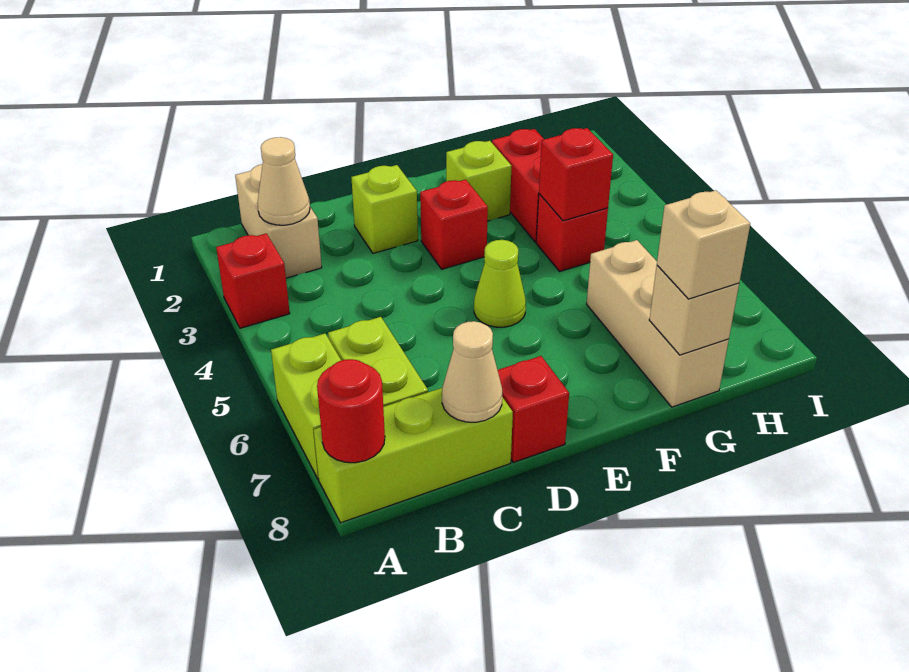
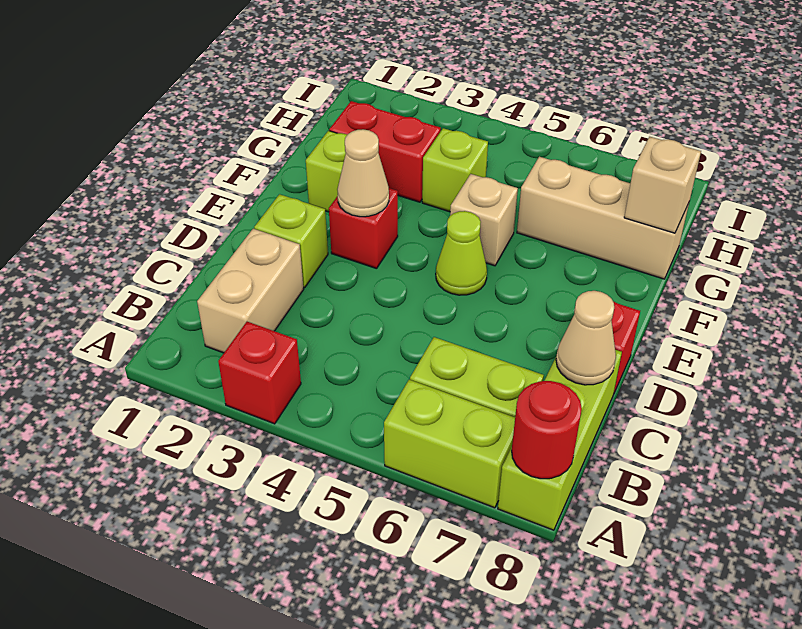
tan brick B1:B2 level 1 -> tan brick B2:C2 level 1
tan cone B2 level 2 -> tan cone E3 level 2
red brick G4 level 1 -> lime brick G4 level 1
red brick G4 level 2 -> none
tan brick G8 level 3 -> tan brick F5 level 1

